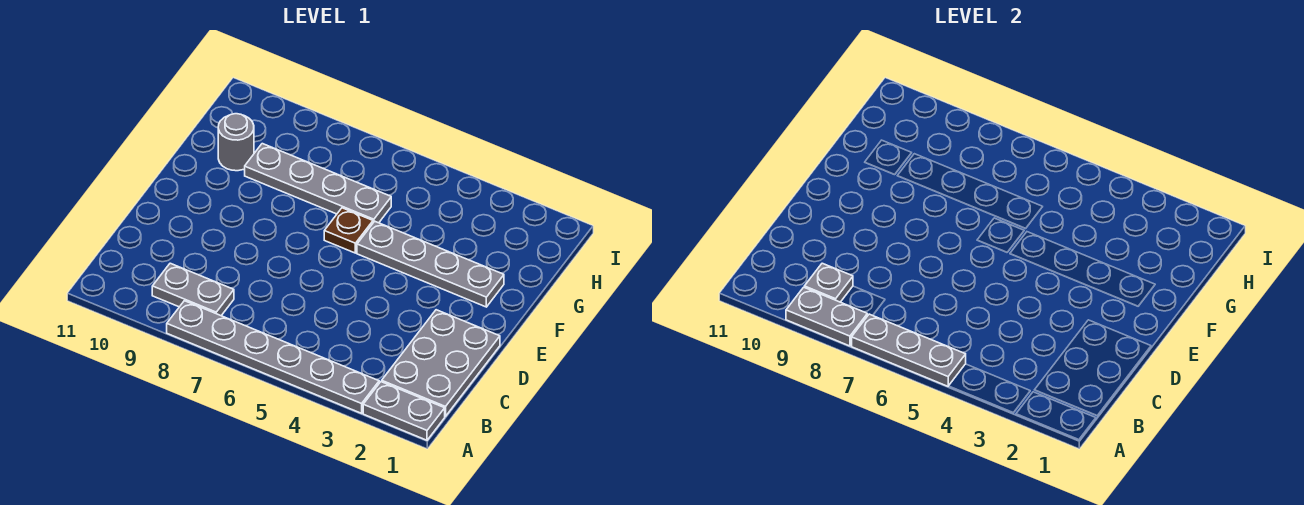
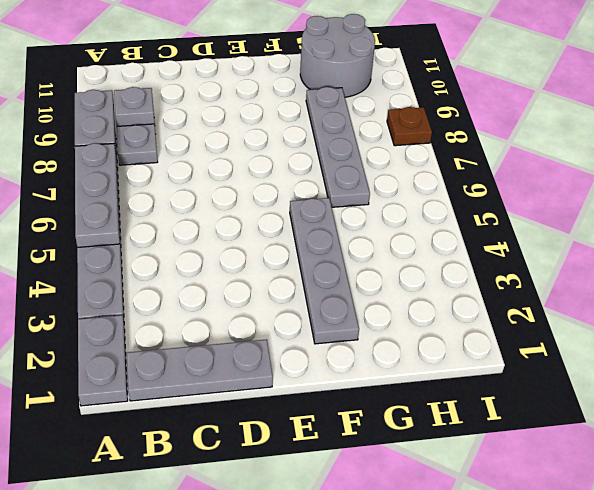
grey plate B1:D2 level 1 -> grey plate B1:D1 level 1
brown plate F6 level 1 -> brown plate I8 level 1
grey round brick G10 level 1 -> grey round brick G10:H11 level 1

